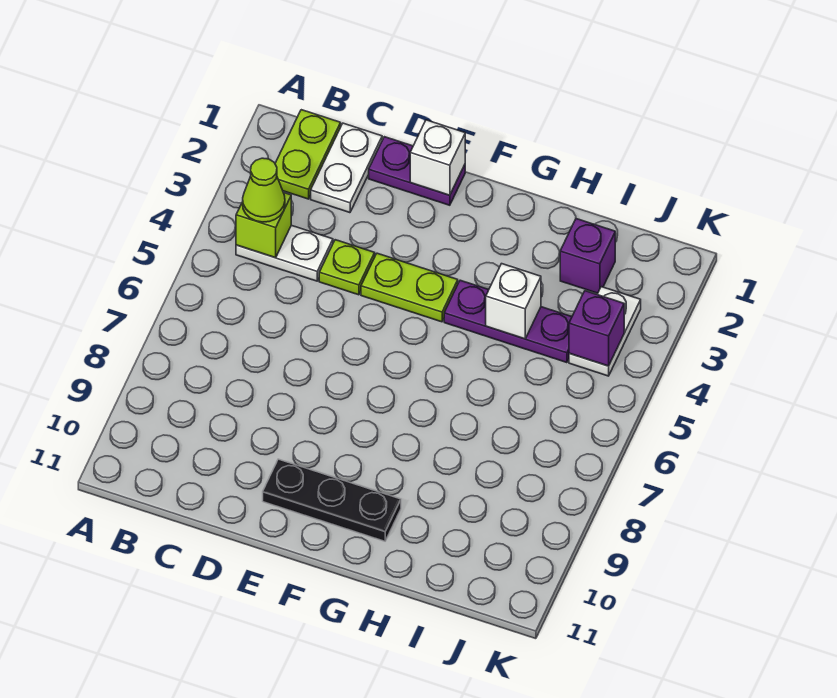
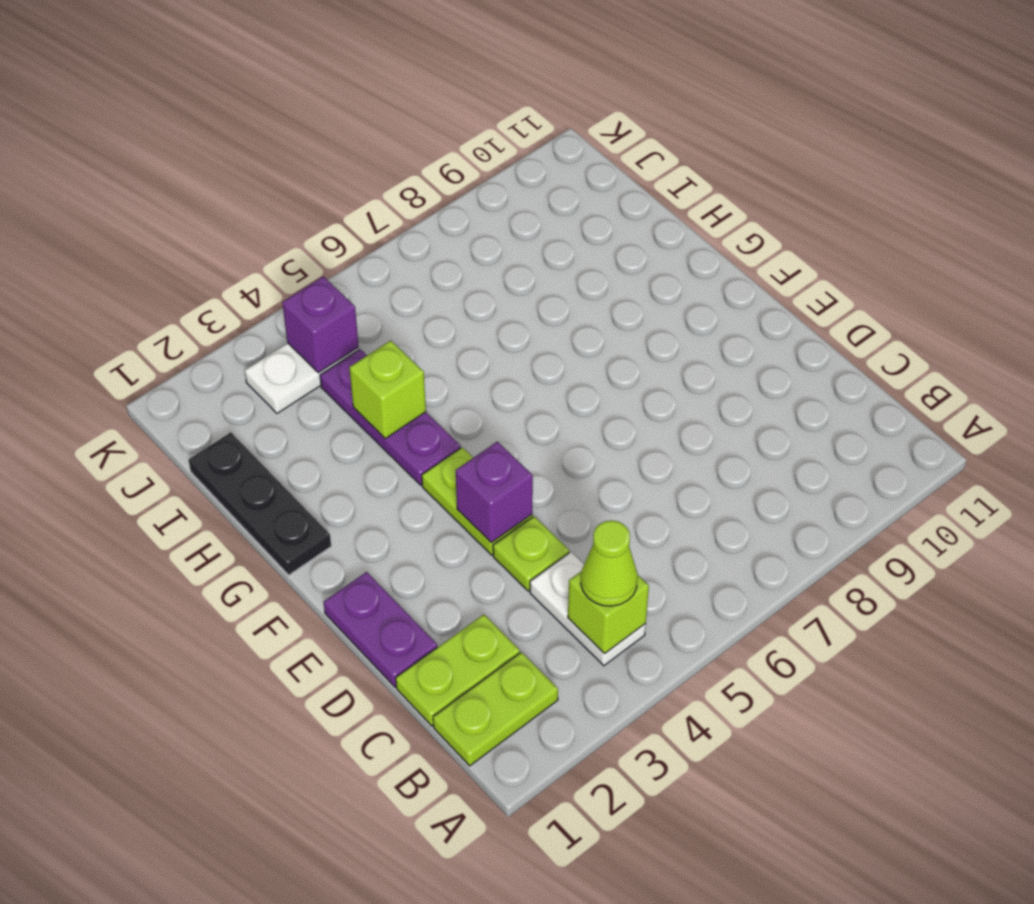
white plate C1:C2 level 1 -> lime plate C1:C2 level 1
white brick E1 level 2 -> none
black plate E10:G10 level 1 -> black plate G1:I1 level 1
white brick H4 level 2 -> lime brick H4 level 2
purple brick I2 level 1 -> purple brick E4 level 2

